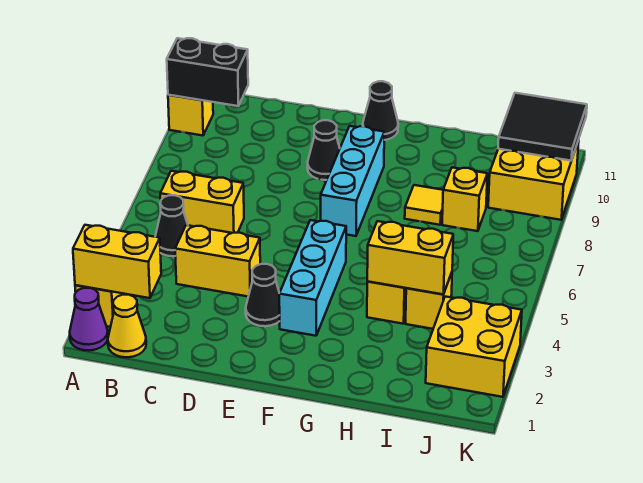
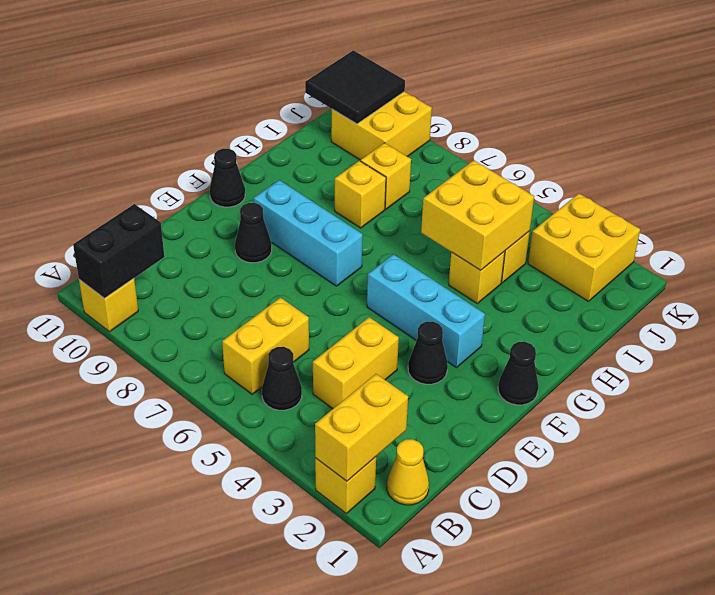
purple cone A1 level 1 -> none
none -> black cone F1 level 1
yellow brick H4:I4 level 2 -> yellow brick H4:I5 level 2
yellow tile H8 level 1 -> yellow brick H8 level 1

